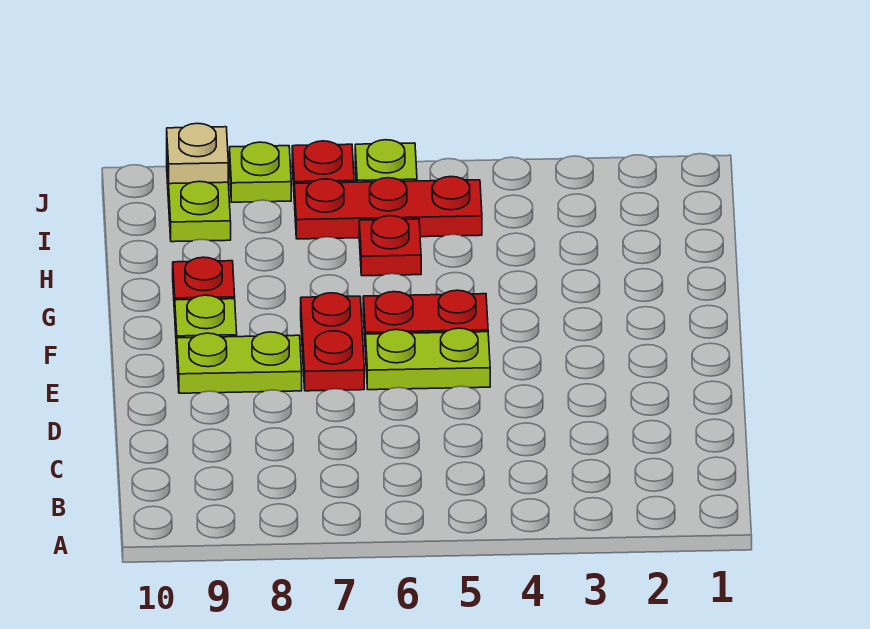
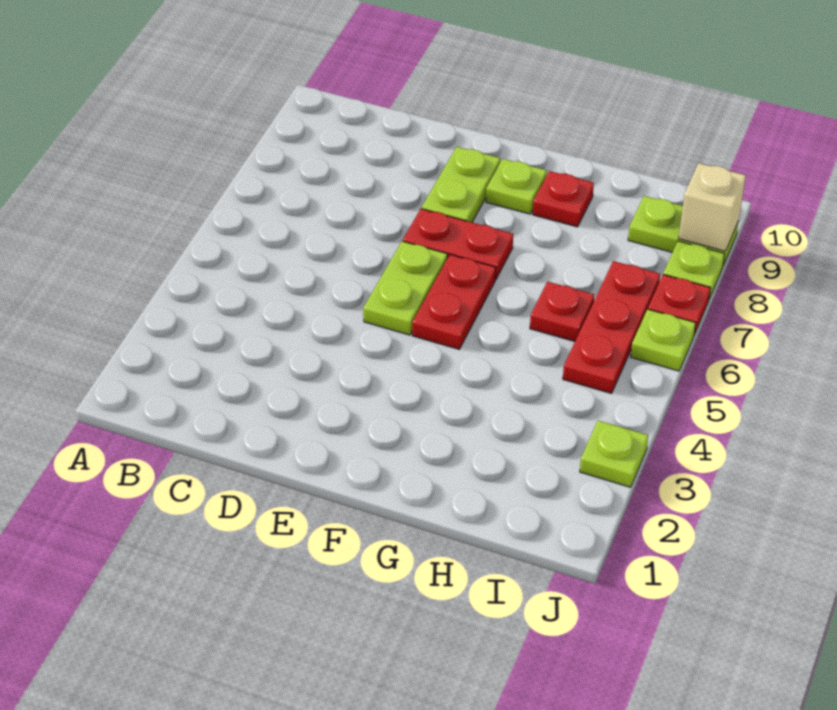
none -> lime plate J3 level 1
tan plate J9 level 2 -> tan brick J9 level 2

